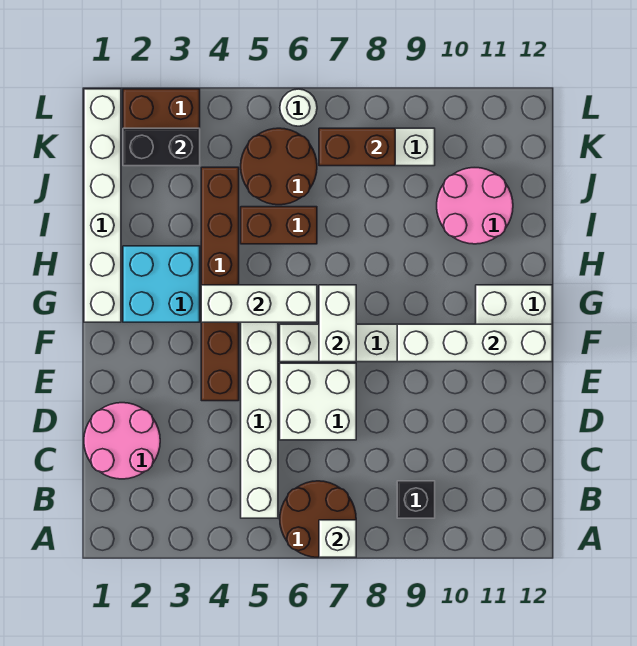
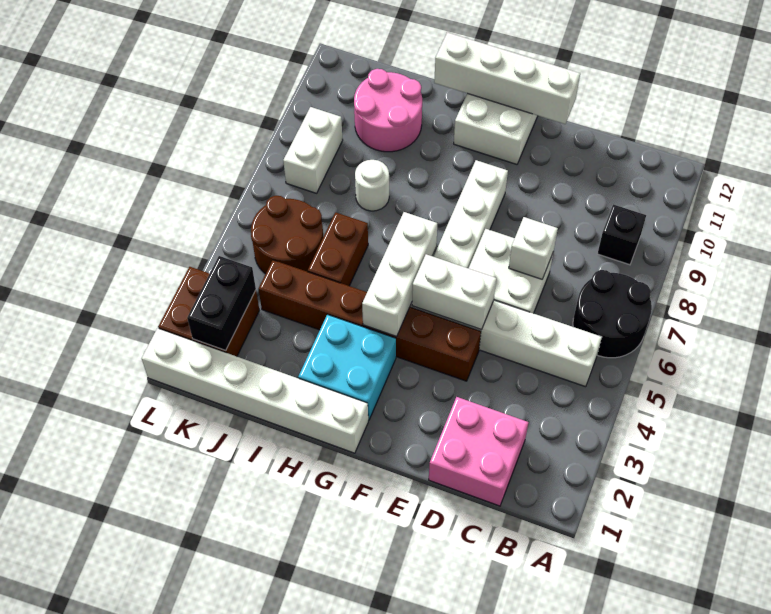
brown round brick A6:B7 level 1 -> black round brick A6:B7 level 1
white brick A7 level 2 -> white brick D7 level 2
pink round brick C1:D2 level 1 -> pink brick C1:D2 level 1
white brick F7:G7 level 2 -> white brick E5:F5 level 2
white brick F9:F12 level 2 -> white brick E12:H12 level 2
brown brick K7:K8 level 2 -> none
white round brick L6 level 1 -> white round brick I8 level 1

